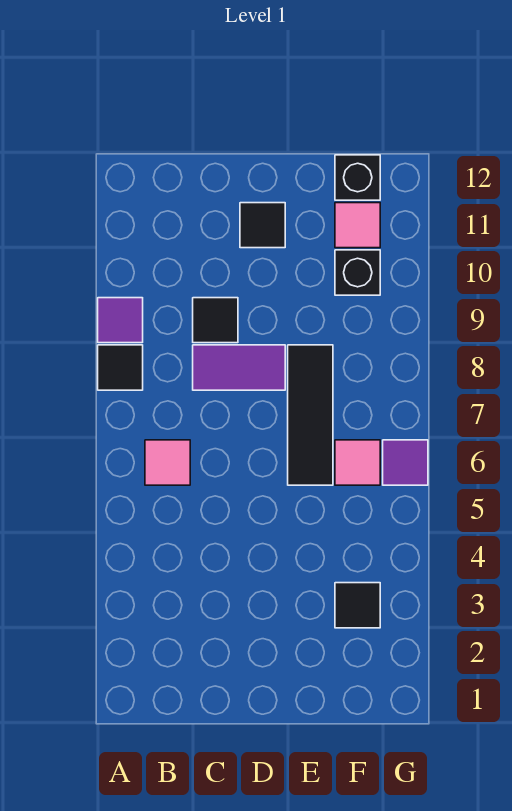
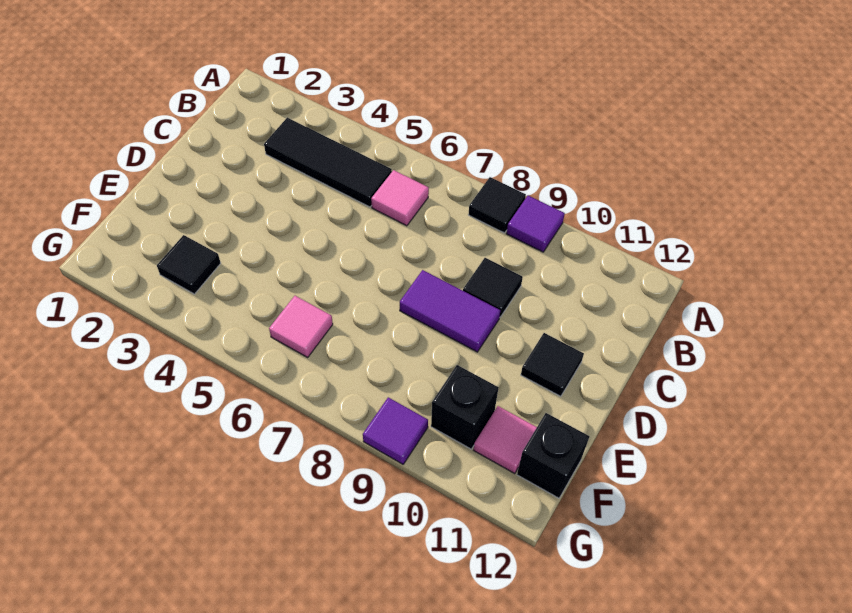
purple tile C8:D8 level 1 -> purple tile D8:D9 level 1
black tile E6:E8 level 1 -> black tile B3:B5 level 1
purple tile G6 level 1 -> purple tile G9 level 1

